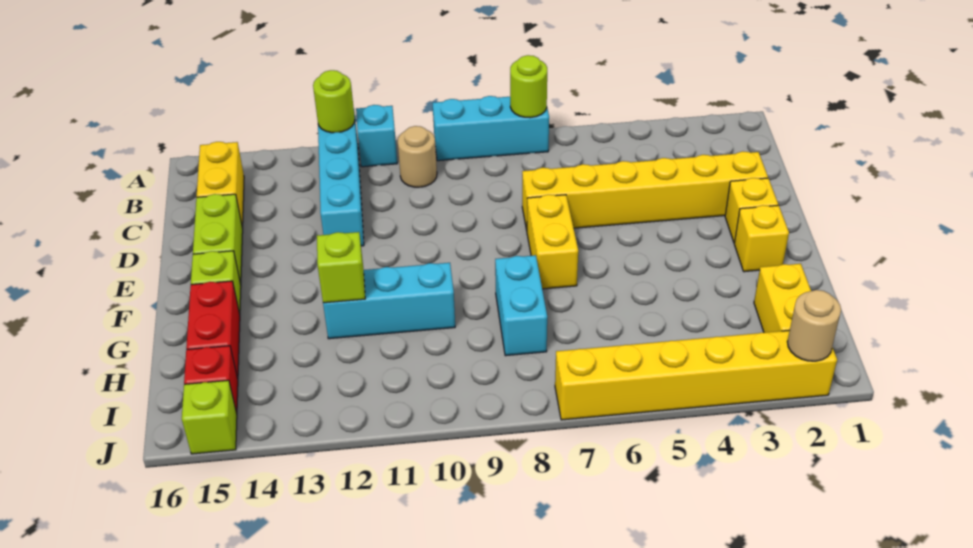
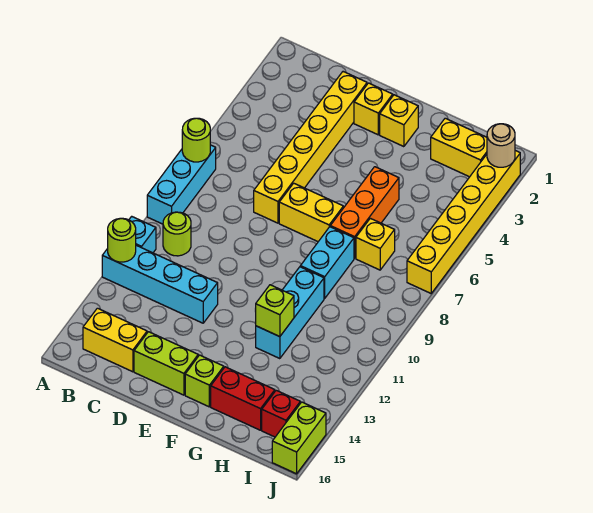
tan round brick B10 level 1 -> lime round brick B10 level 1
none -> orange brick G5:G7 level 1
cyan brick G8:H8 level 1 -> cyan brick G8:G9 level 1
none -> yellow brick H7 level 1
lime brick J15 level 1 -> lime brick J15:J16 level 1

